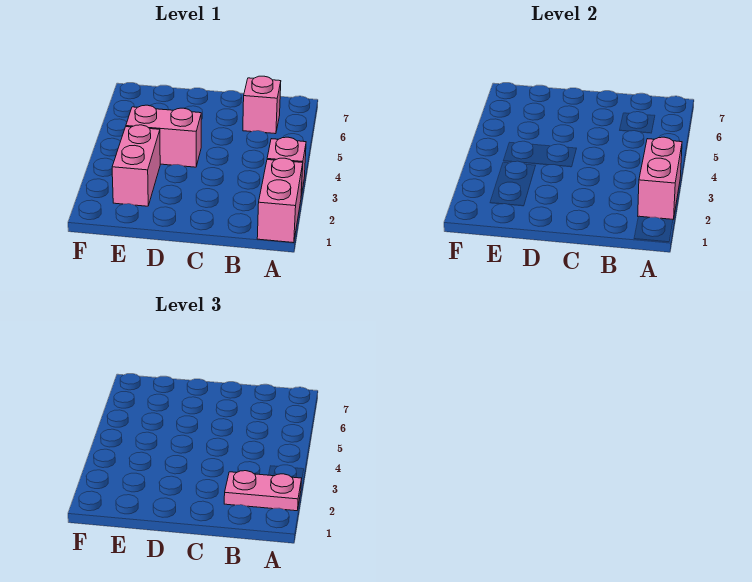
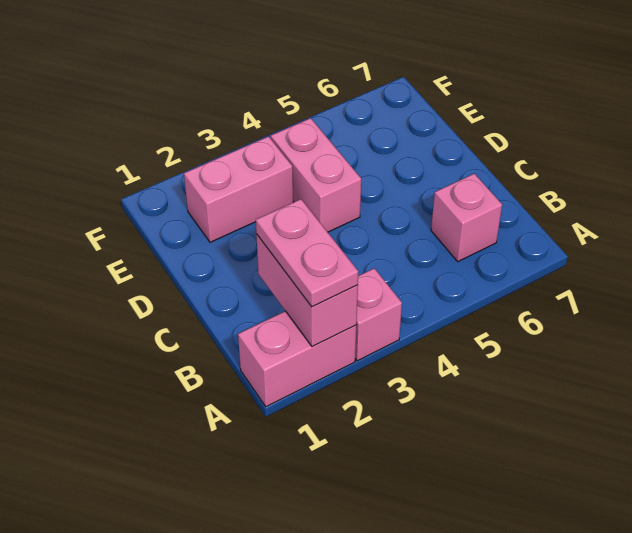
pink brick A2:A3 level 2 -> pink brick A2:B2 level 2

